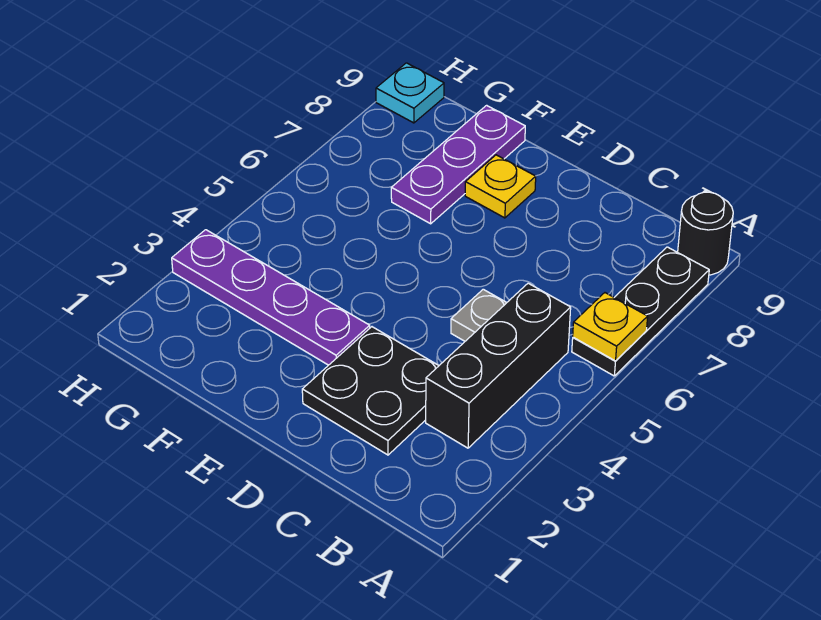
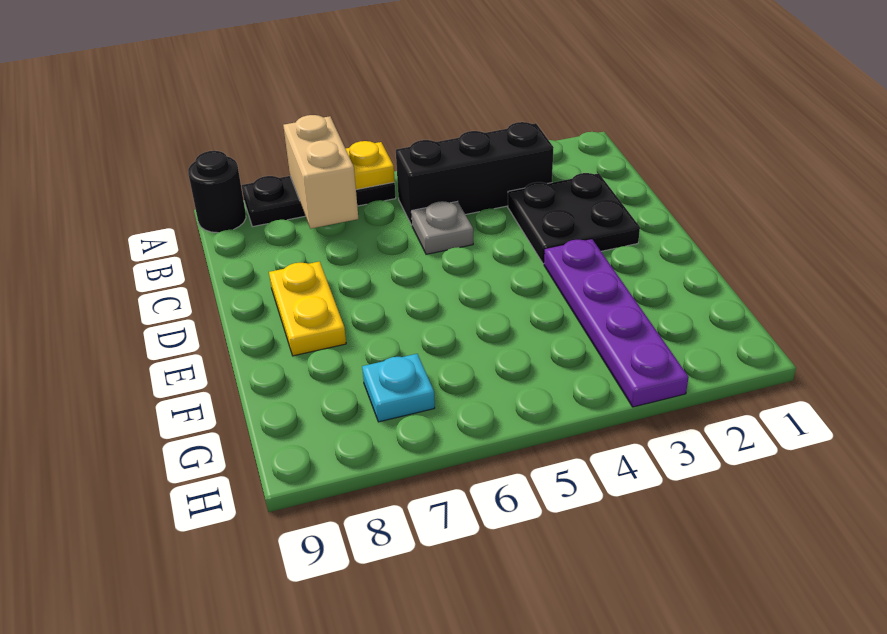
none -> tan brick A7:B7 level 2
yellow plate E8 level 1 -> yellow plate D8:E8 level 1
purple plate F7:F9 level 1 -> none
cyan plate H9 level 1 -> cyan plate G7 level 1

